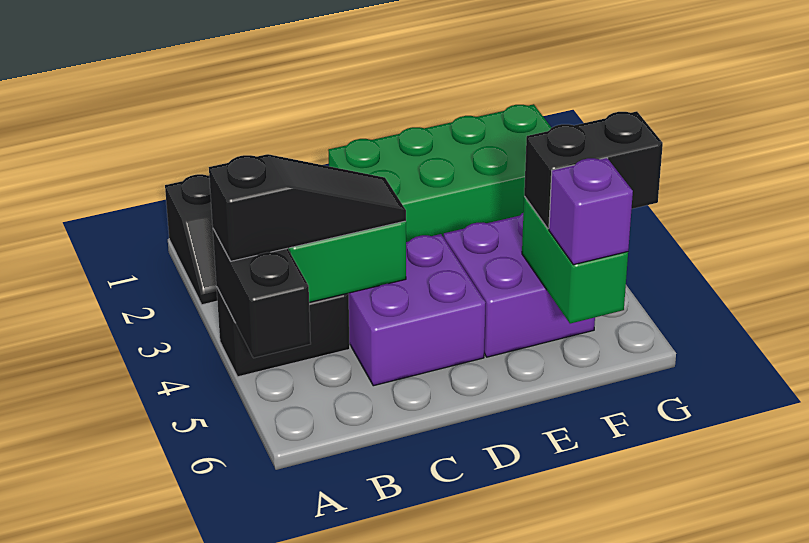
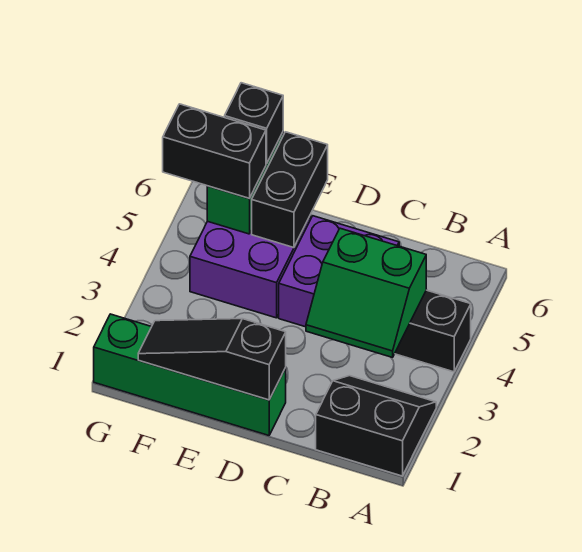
black brick A4:A5 level 2 -> black brick E5:E6 level 2
black slope A4:C4 level 3 top A -> black slope D1:F1 level 2 top D
green brick D1:G2 level 1 -> green brick D1:G1 level 1
purple brick F6 level 3 -> black brick F6 level 3

